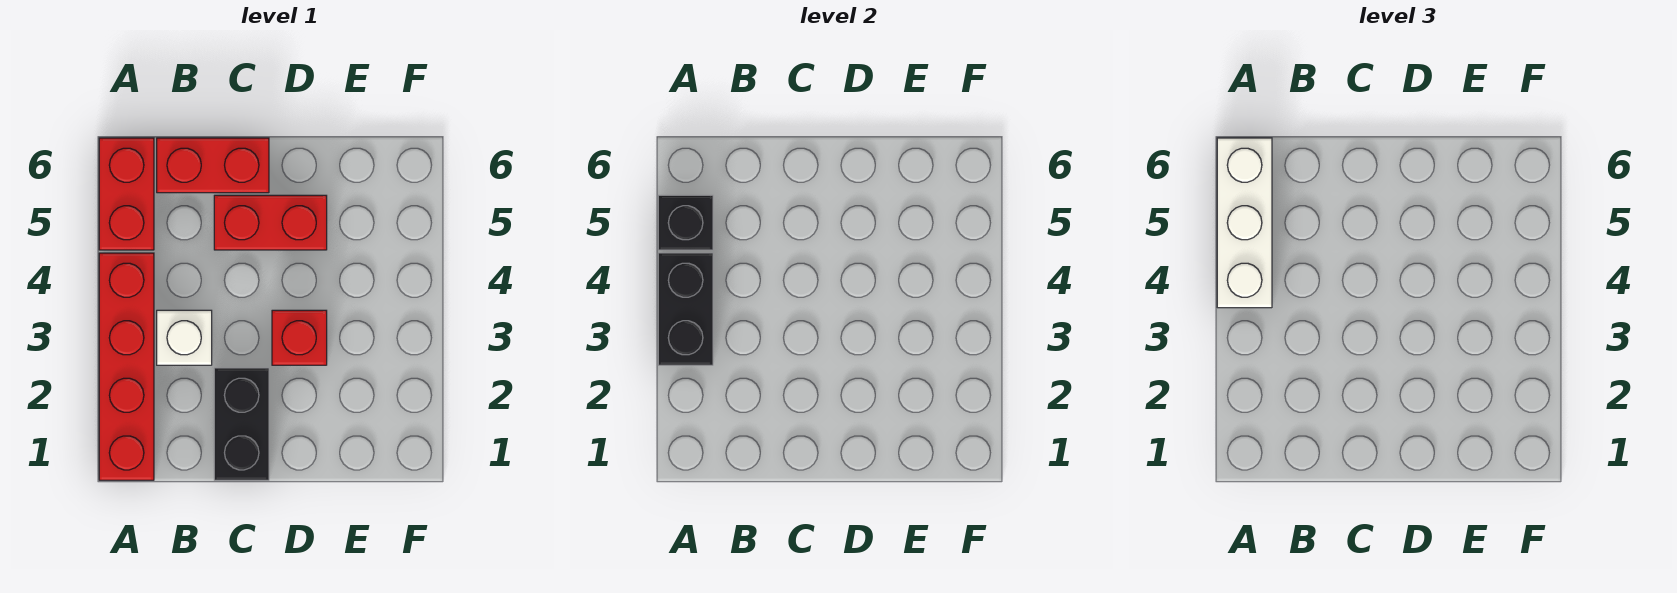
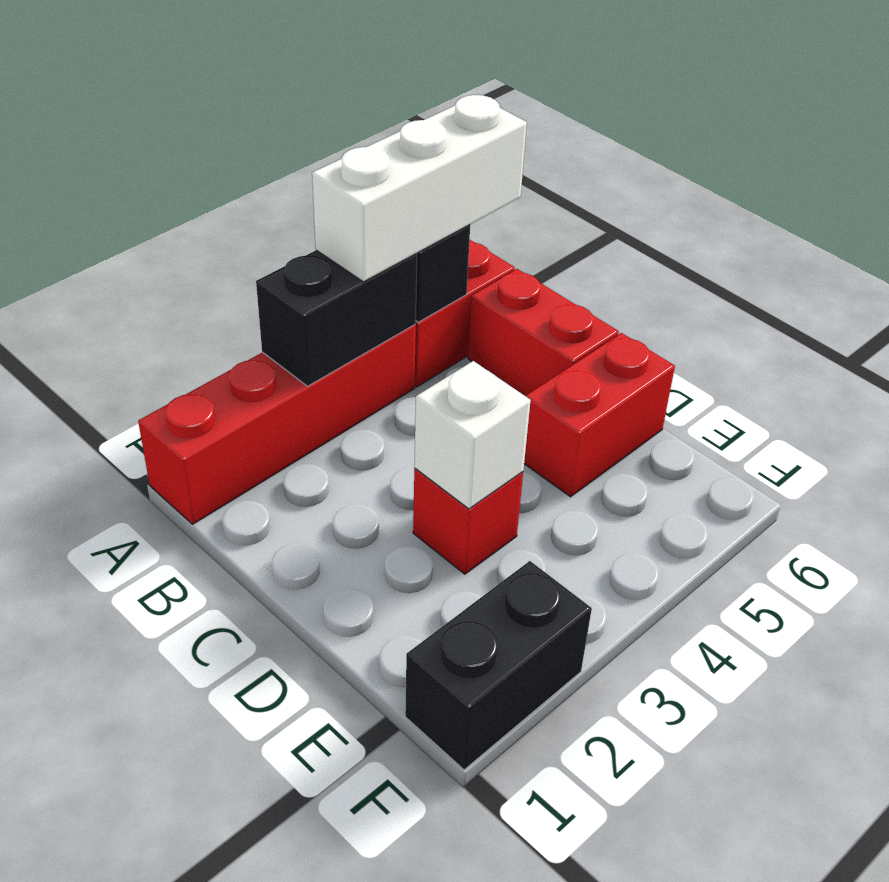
white brick B3 level 1 -> white brick D3 level 2
black brick C1:C2 level 1 -> black brick F1:F2 level 1
red brick C5:D5 level 1 -> red brick D5:D6 level 1

